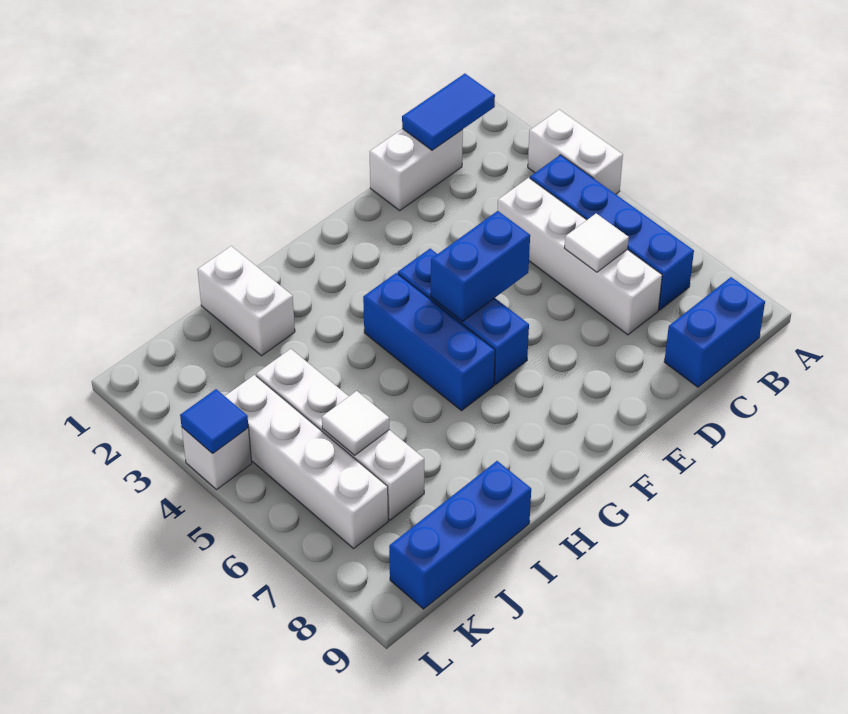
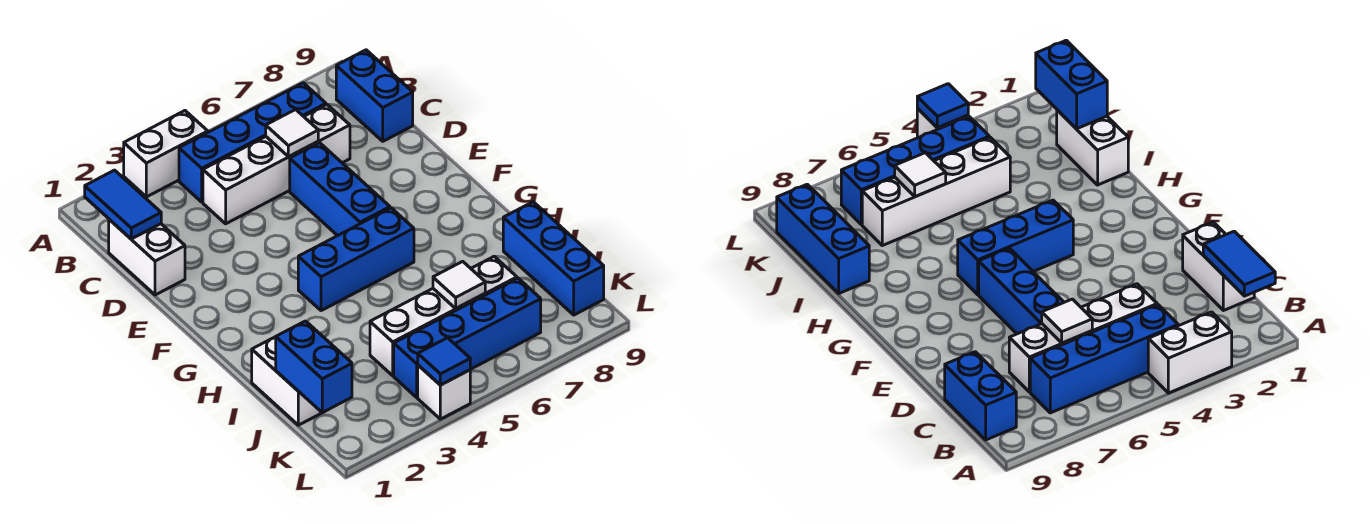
blue brick E5:F5 level 2 -> blue brick J1:K1 level 2
blue brick F4:F6 level 1 -> blue brick D6:F6 level 1
white brick I1:I2 level 1 -> white brick I1:J1 level 1
white brick K4:K7 level 1 -> blue brick K4:K7 level 1

